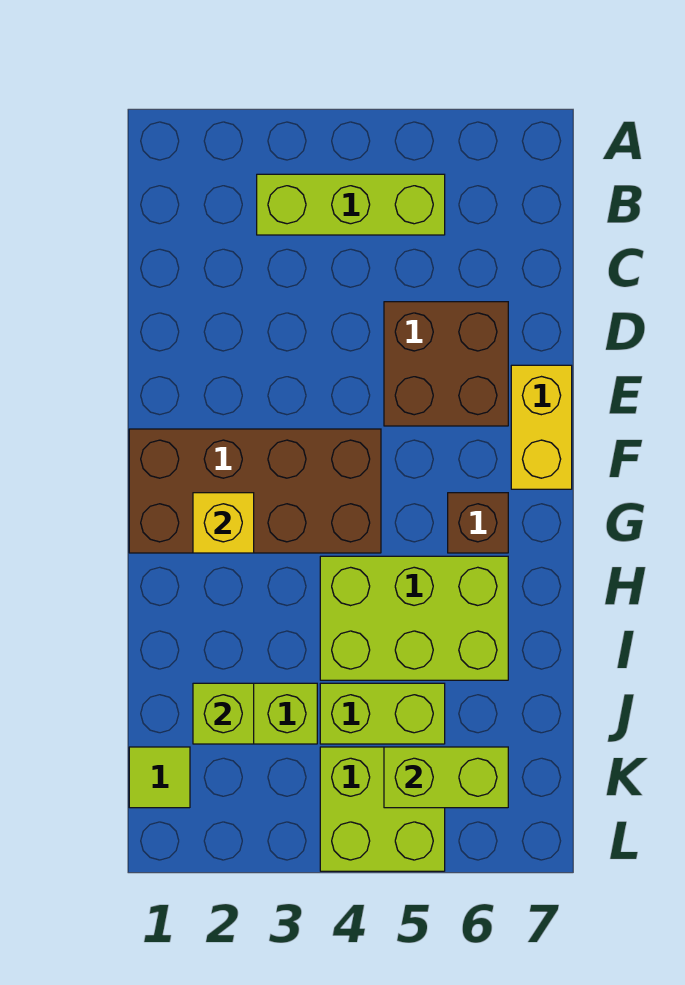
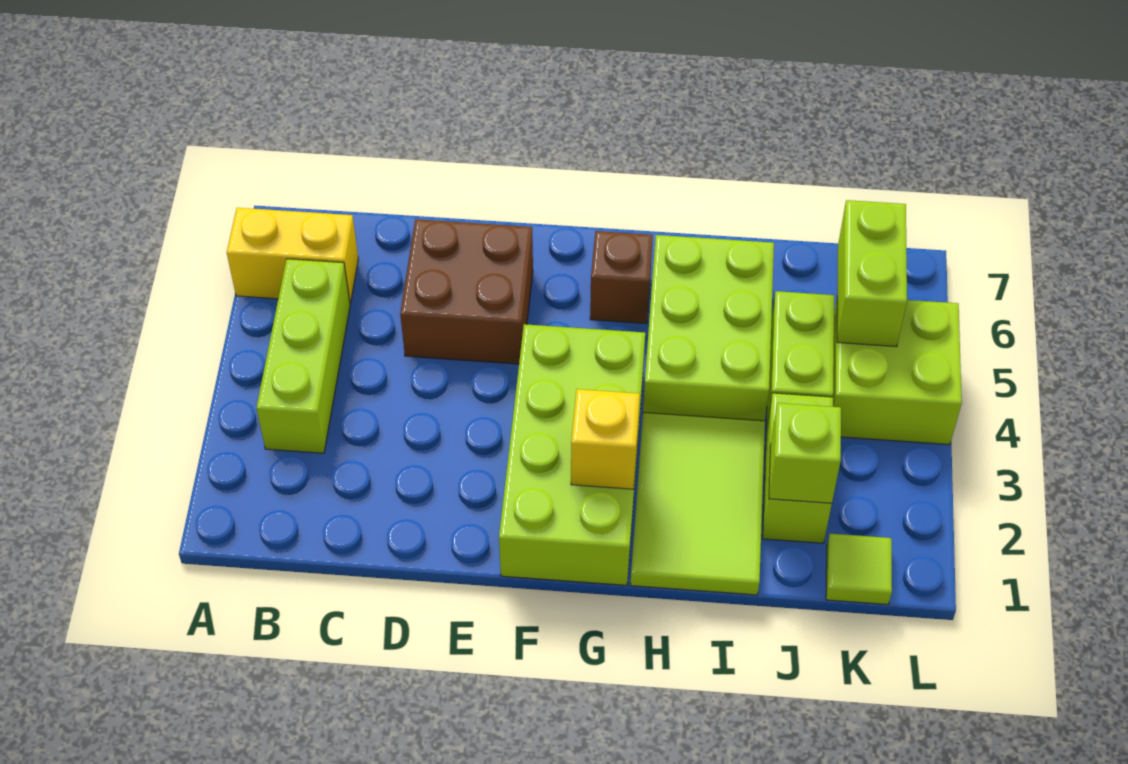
yellow brick E7:F7 level 1 -> yellow brick A6:B6 level 1
brown brick F1:G4 level 1 -> lime brick F1:G4 level 1
none -> lime tile H1:I3 level 1

